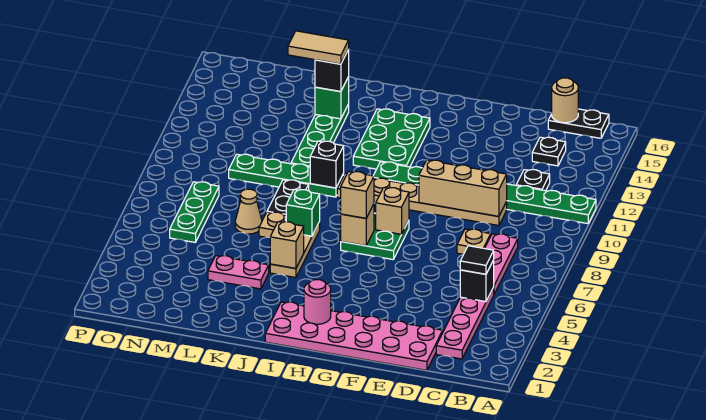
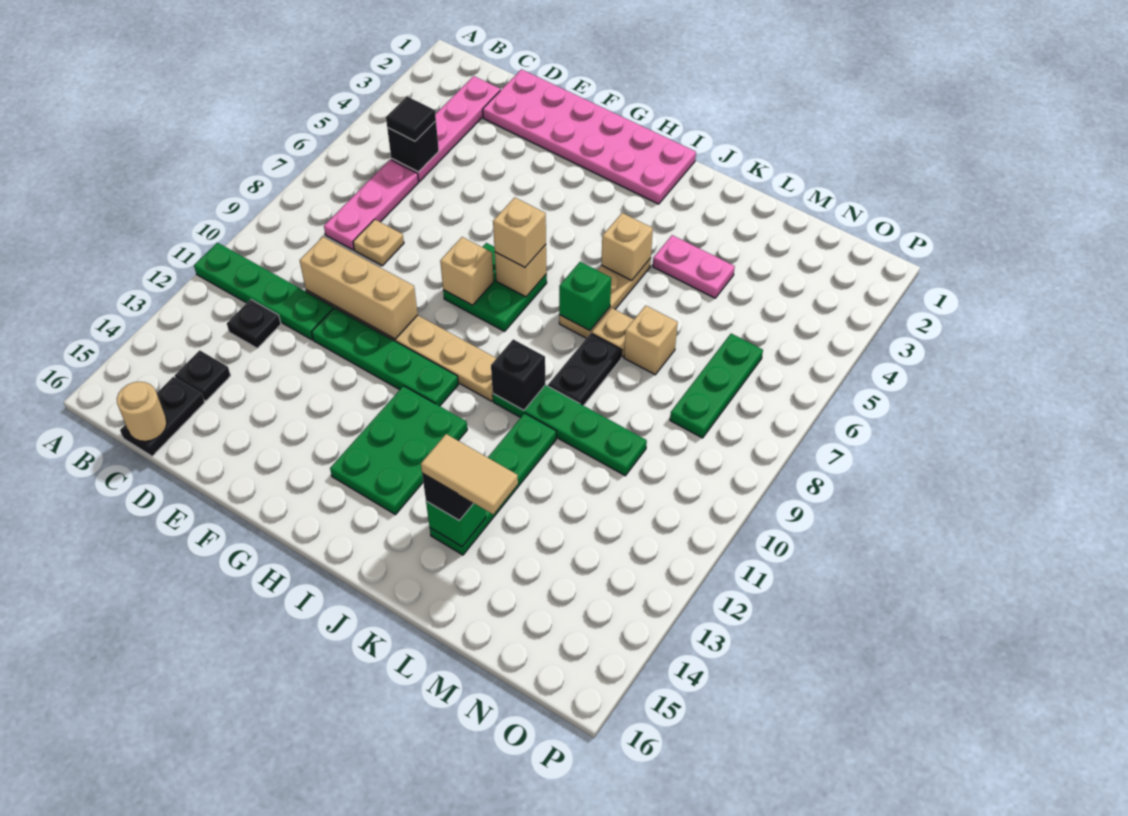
black plate B16:C16 level 1 -> black plate C15:C16 level 1
pink round brick H2 level 2 -> none
tan cone L7 level 1 -> tan brick L7 level 1

